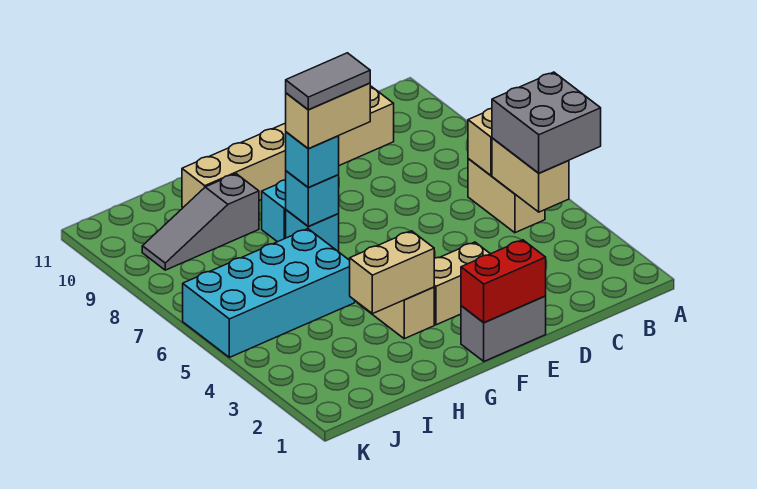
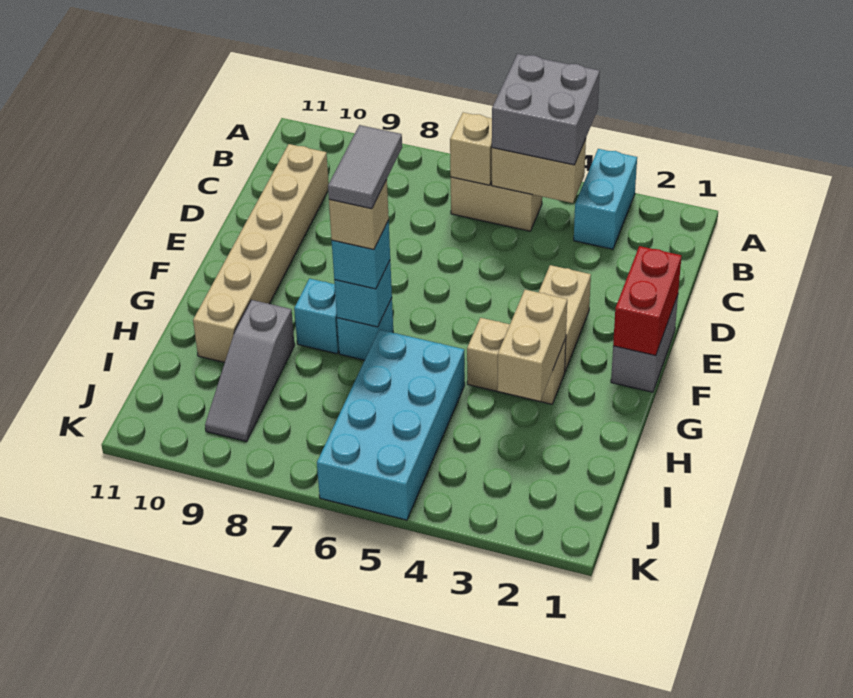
none -> cyan brick A3:B3 level 1
tan brick F7:G7 level 4 -> tan brick G7 level 4

